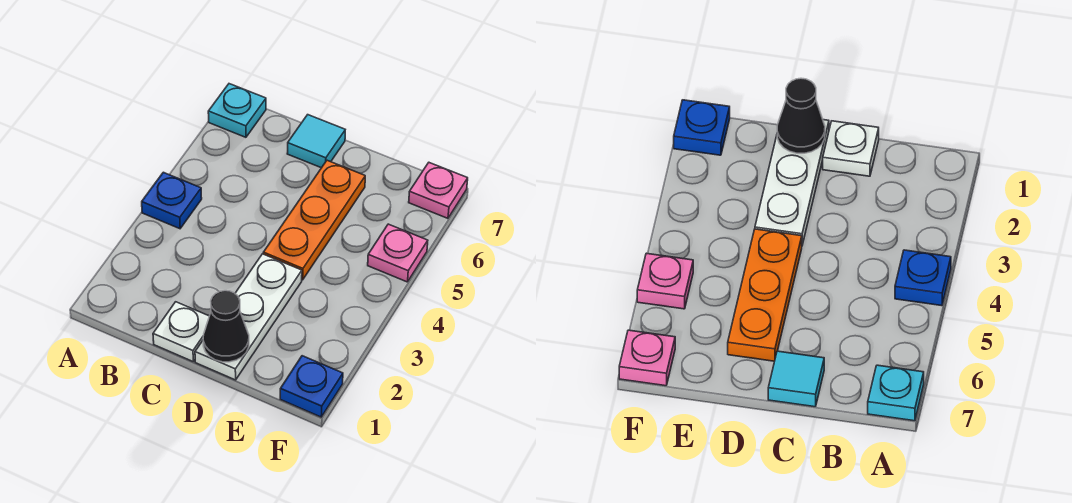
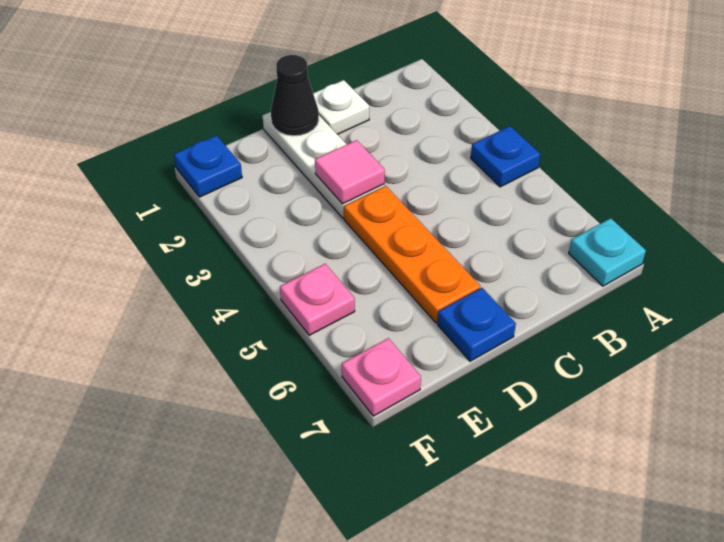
cyan tile C7 level 1 -> none
none -> pink tile D3 level 2
none -> blue plate D7 level 1

